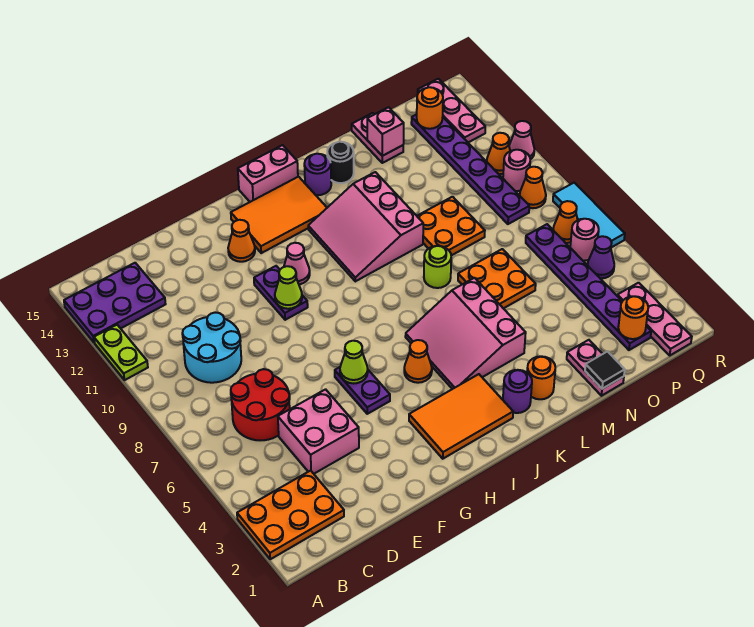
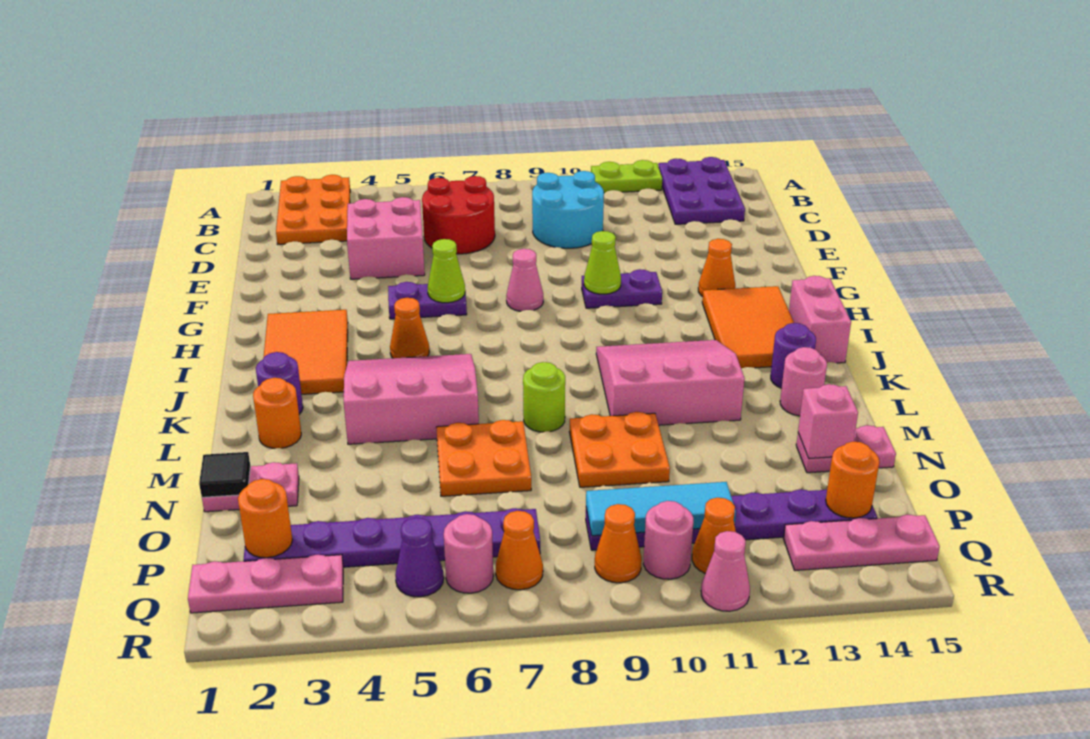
pink cone H11 level 1 -> pink cone G8 level 1
black round brick L14 level 1 -> pink round brick L14 level 1
cyan tile R6:R8 level 1 -> cyan tile P9:P11 level 2

